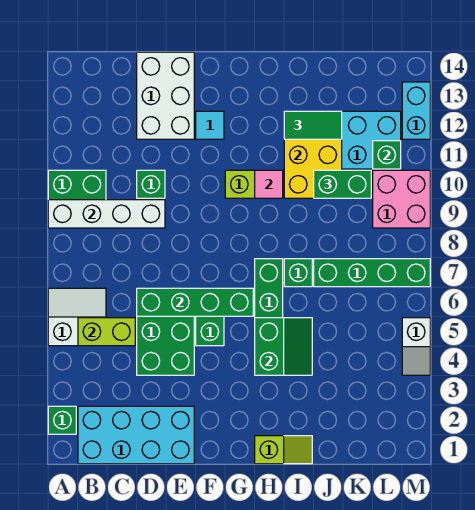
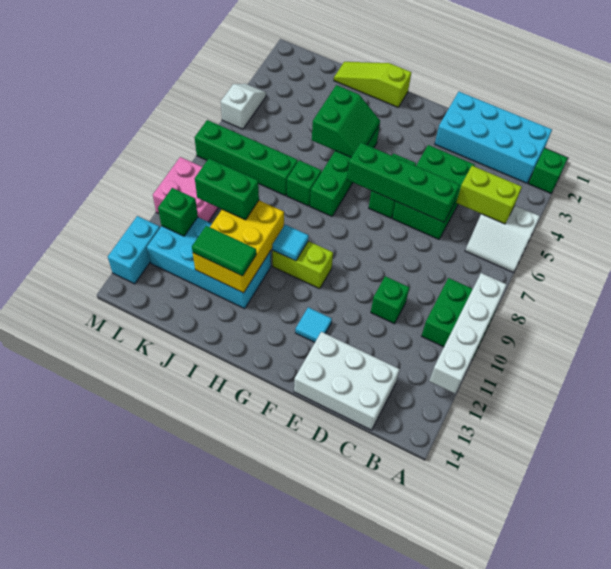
white brick A9:D9 level 2 -> white brick A9:A12 level 2
white brick D12:E14 level 1 -> white brick C13:E14 level 1
lime slope H1:I1 level 1 top H -> lime slope H1:J1 level 1 top H
green slope H4:I5 level 2 top H -> green slope H4:I5 level 2 top I
pink tile H10 level 2 -> cyan tile H10 level 2

